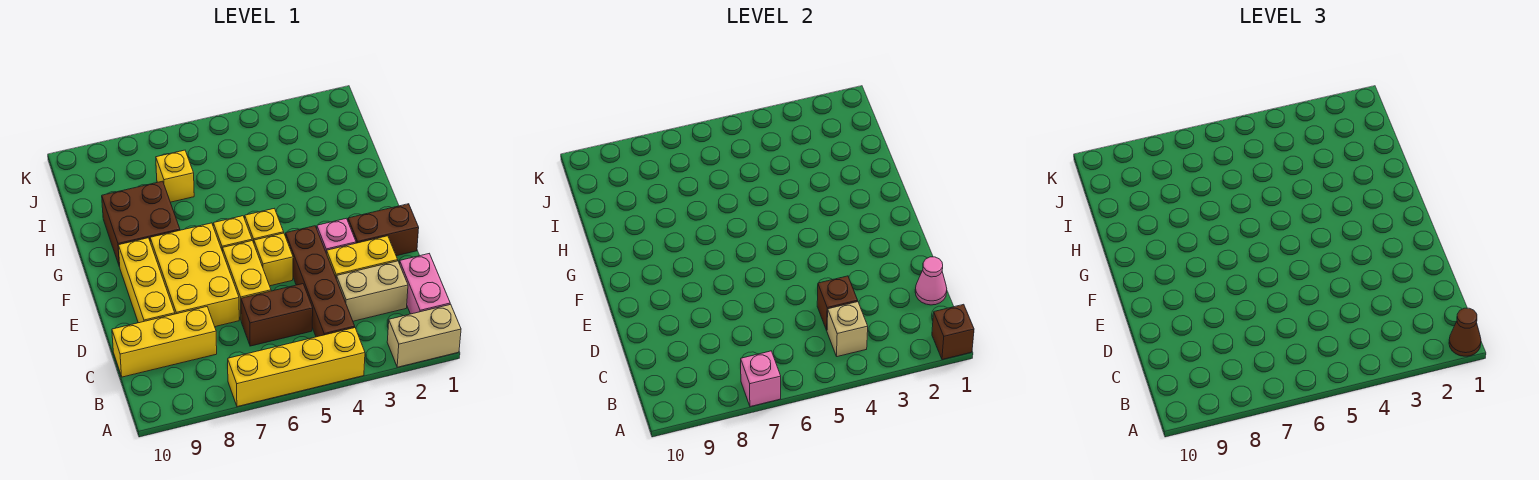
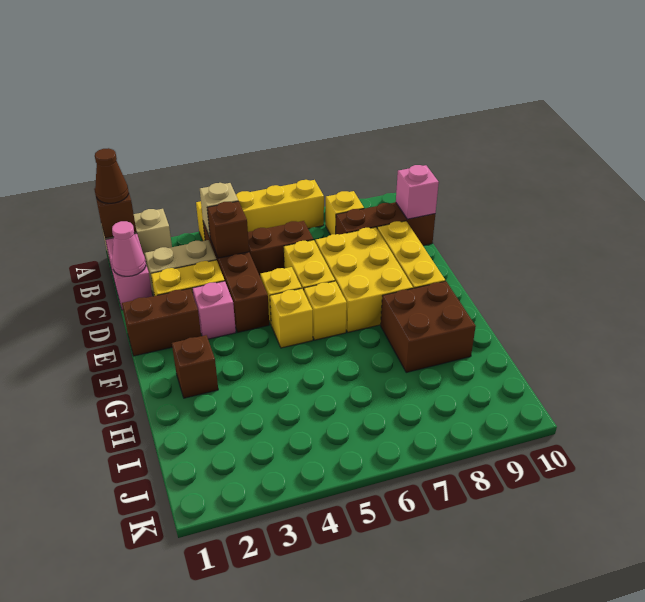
pink brick A7 level 2 -> pink brick C10 level 2
yellow brick C8:C10 level 1 -> brown brick C8:C10 level 1
none -> brown brick G2 level 1
yellow brick I7 level 1 -> yellow brick B8 level 1

